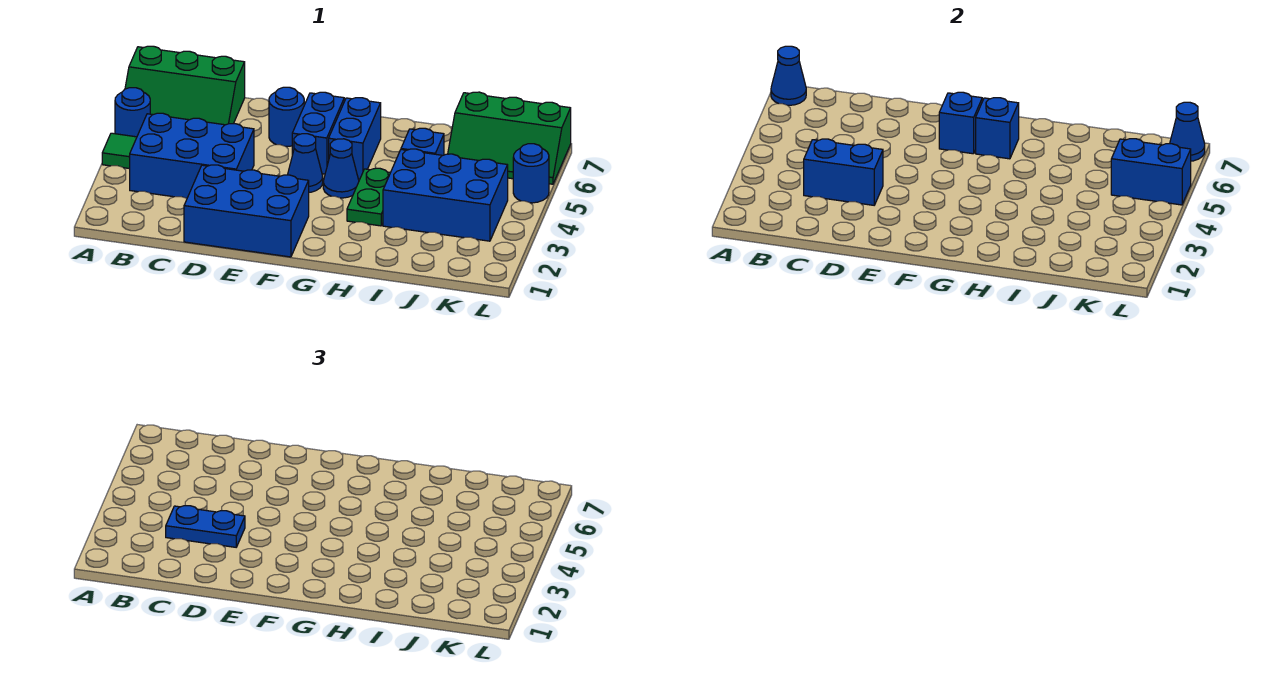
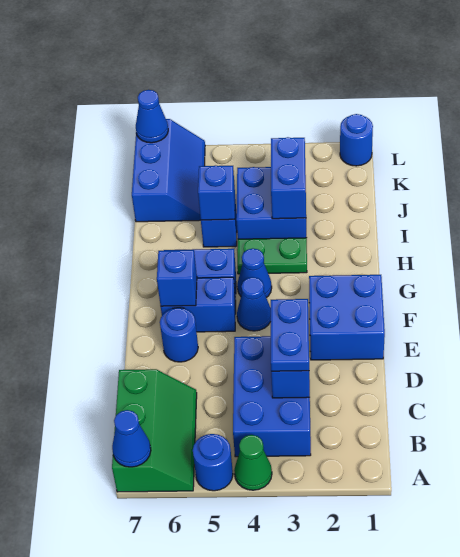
green tile A4 level 1 -> green cone A4 level 1
blue brick D1:F2 level 1 -> blue brick E1:F2 level 1
blue brick G6 level 2 -> blue brick I5 level 2
blue brick I3:K4 level 1 -> blue brick I3:J4 level 1
green slope J6:L7 level 1 top 7 -> blue slope J6:L7 level 1 top 7
blue brick K5:L5 level 2 -> blue brick I3:J3 level 2
blue round brick L5 level 1 -> blue round brick L1 level 1

